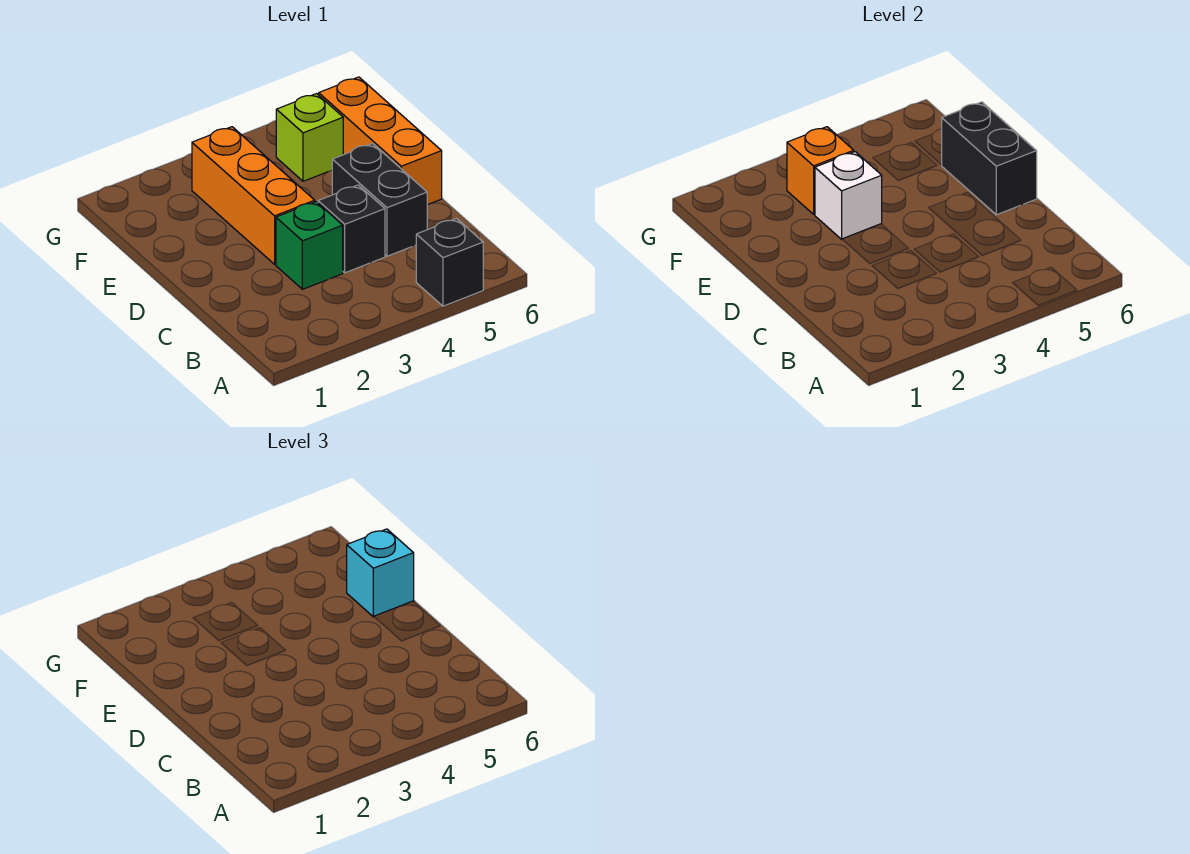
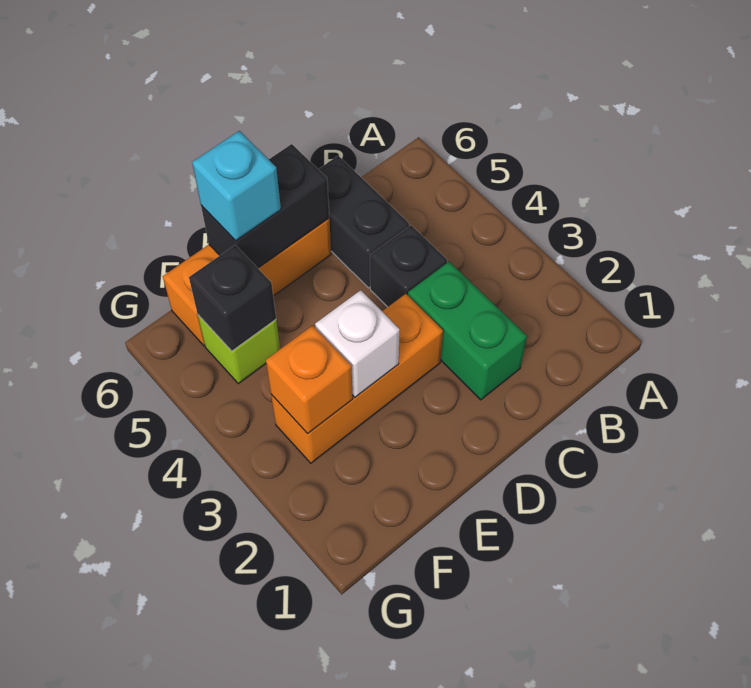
black brick A5 level 1 -> black brick F5 level 2
green brick C3 level 1 -> green brick C2:C3 level 1
black brick C5:D5 level 1 -> black brick C5:C6 level 1

